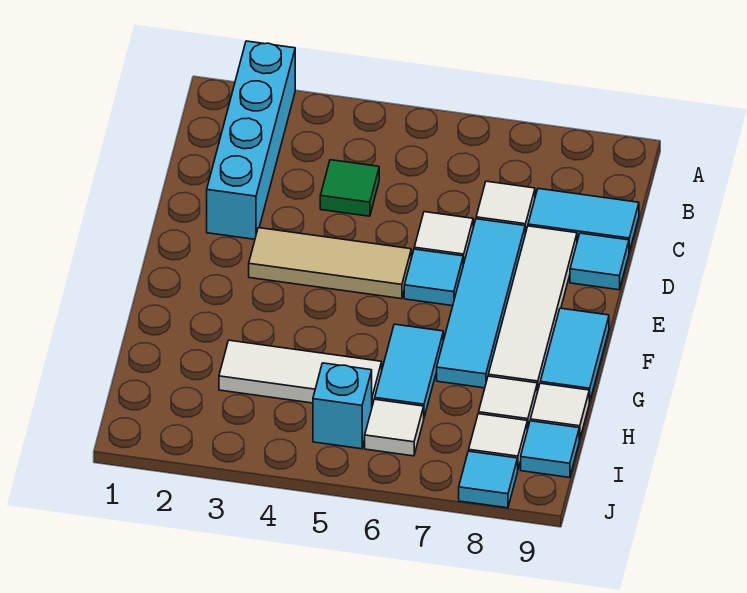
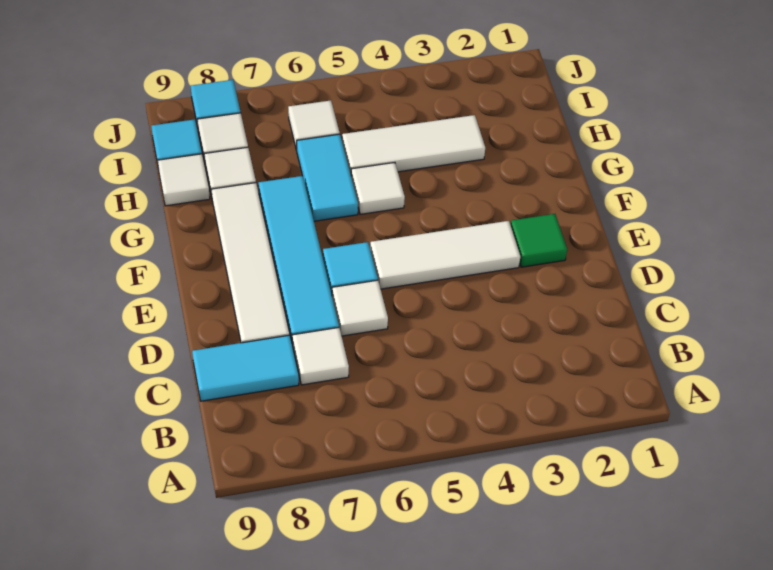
cyan brick A2:D2 level 1 -> none
green tile C4 level 1 -> green tile E2 level 1
cyan tile D9 level 1 -> none
tan tile E3:E5 level 1 -> white tile E3:E5 level 1
cyan tile F9:G9 level 1 -> none
none -> white tile G5 level 1
cyan brick I5 level 1 -> none

